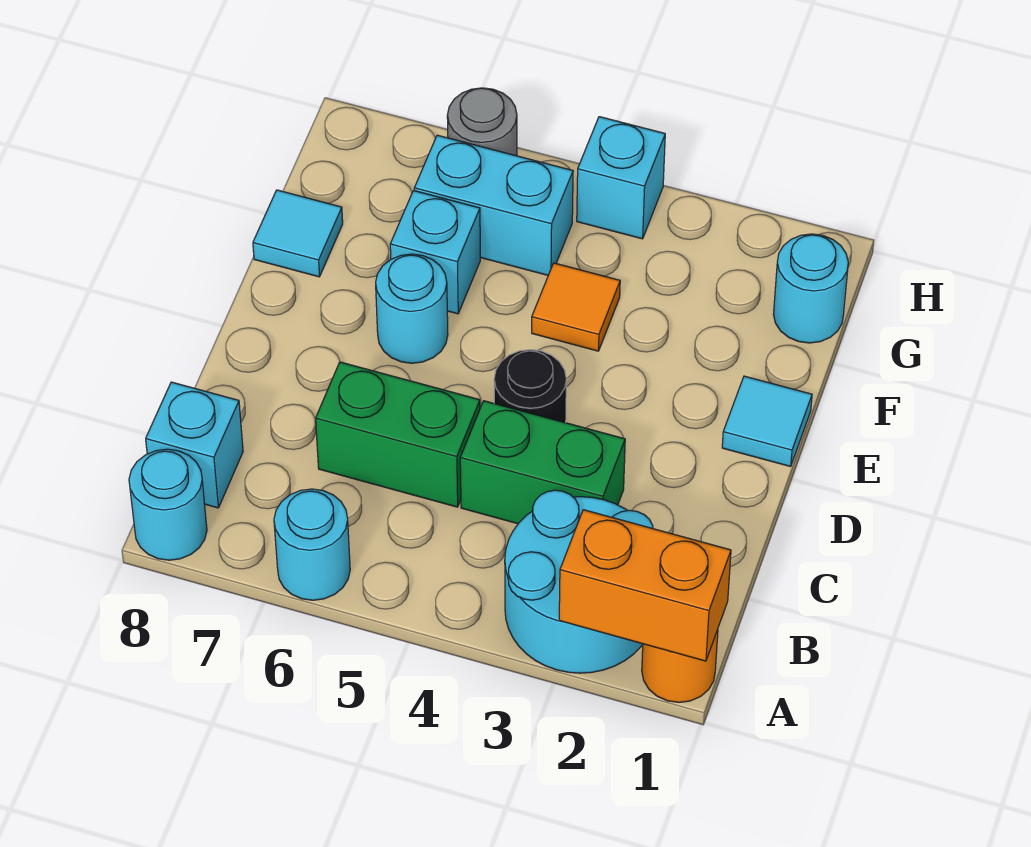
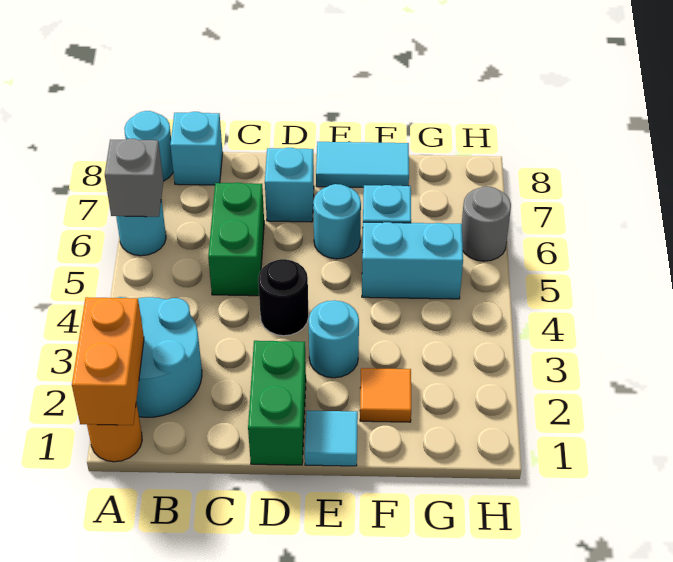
none -> grey brick A6 level 2
green brick C3:C4 level 1 -> green brick D1:D2 level 1
orange tile F4 level 1 -> orange tile F2 level 1
cyan tile F8 level 1 -> cyan tile E8:F8 level 1
cyan round brick G1 level 1 -> cyan round brick E3 level 1
cyan brick G5:G6 level 1 -> cyan brick F5:G5 level 1
cyan brick H4 level 1 -> cyan brick D7 level 1

